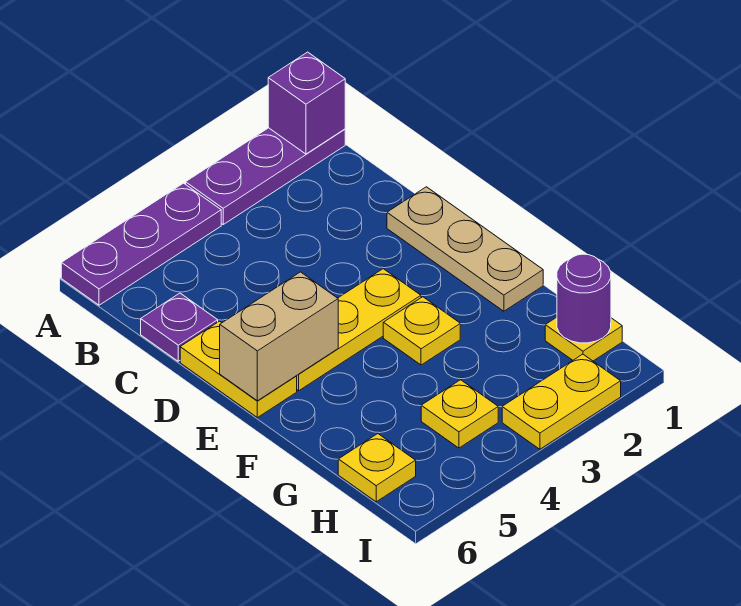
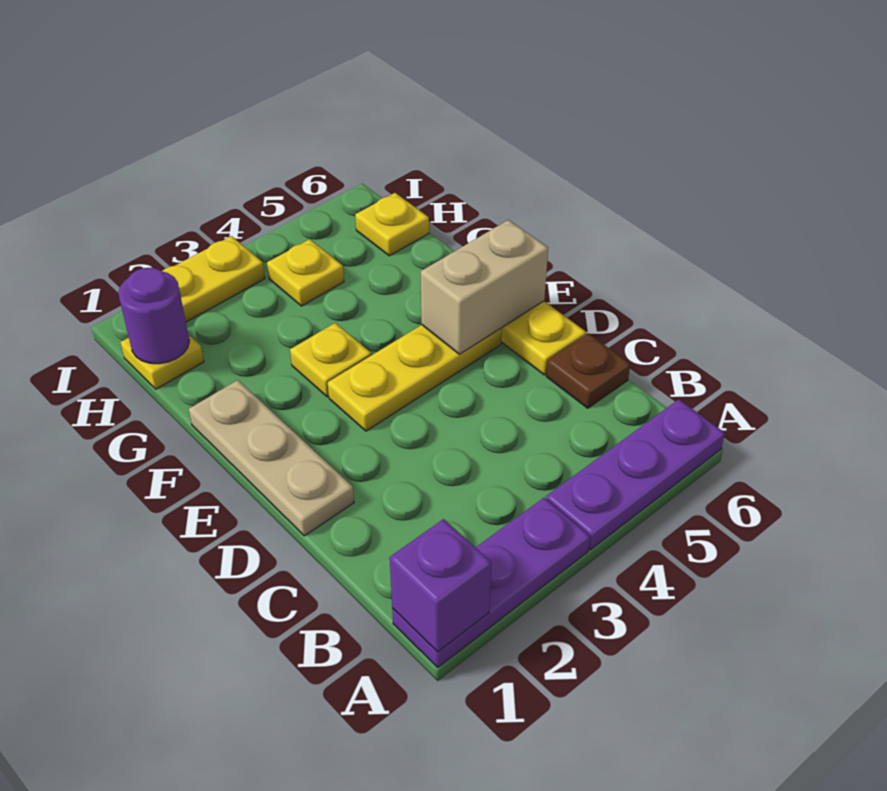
purple plate C6 level 1 -> brown plate C6 level 1

